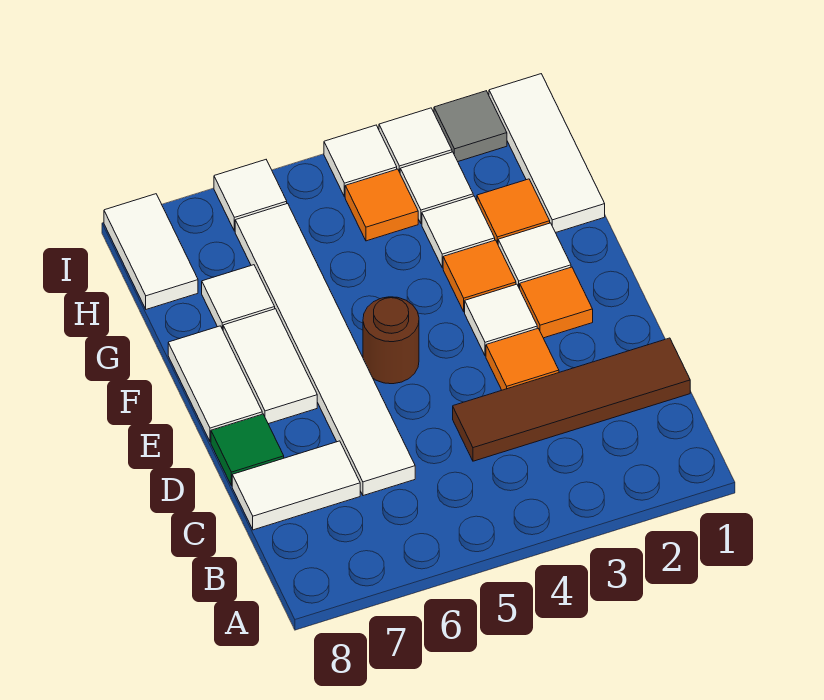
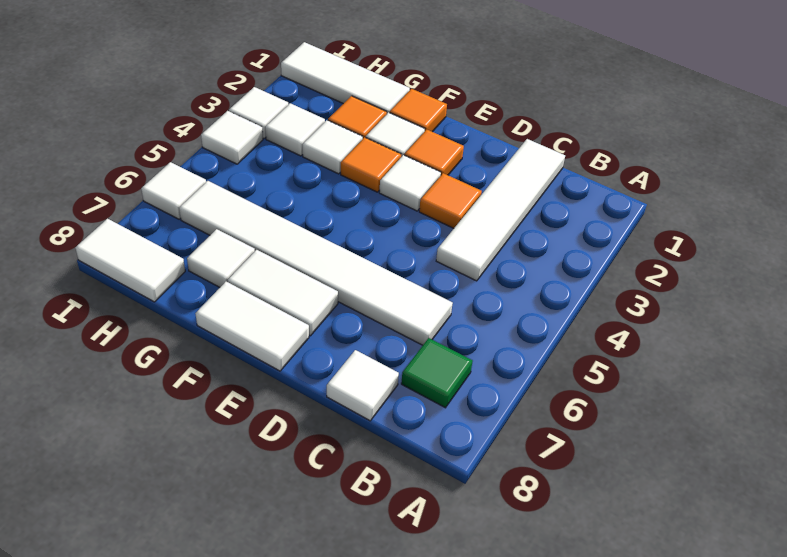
brown tile C1:C4 level 1 -> white tile C1:C4 level 1
white tile C7:C8 level 1 -> white tile C8 level 1
green tile D8 level 1 -> green tile B7 level 1
brown round brick E5 level 1 -> none
orange tile H4 level 1 -> orange tile F1 level 1
grey tile I2 level 1 -> none

